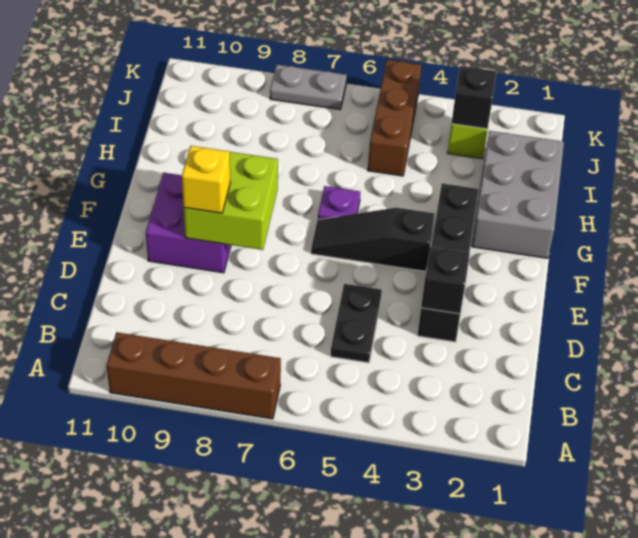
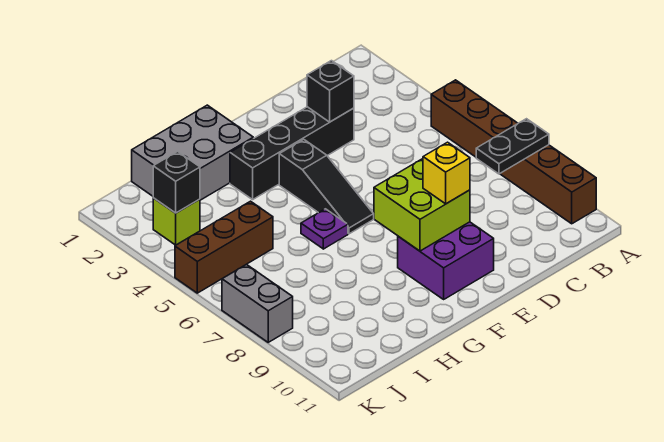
brown brick A7:A10 level 1 -> brown brick A5:A10 level 1
black plate C5:D5 level 1 -> black plate A8:B8 level 2
grey plate K7:K8 level 1 -> grey brick K7:K8 level 1

